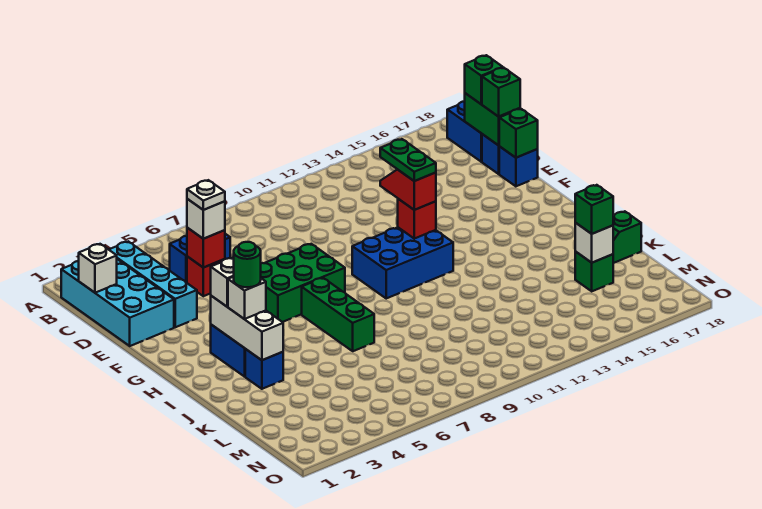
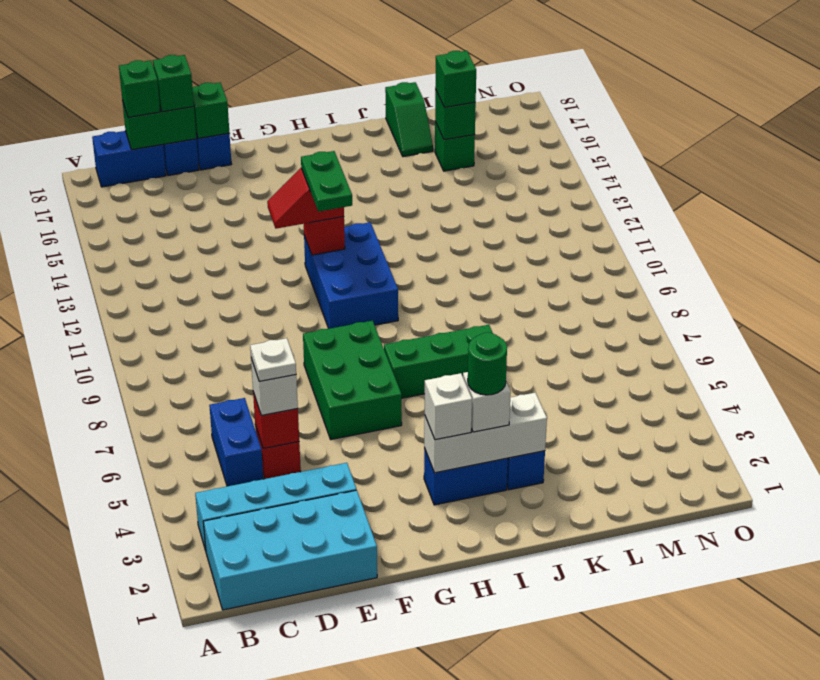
white brick C1 level 2 -> none
green plate F12:G12 level 4 -> green plate G11:G12 level 4
white brick L16 level 2 -> green brick L16 level 2

